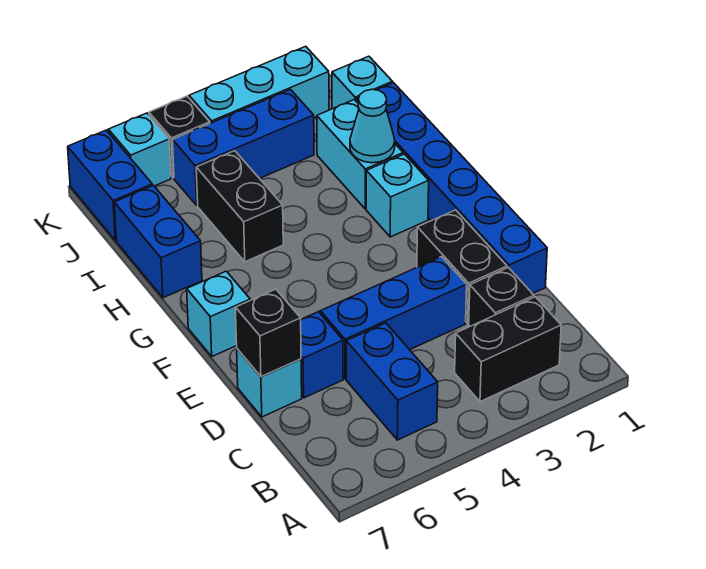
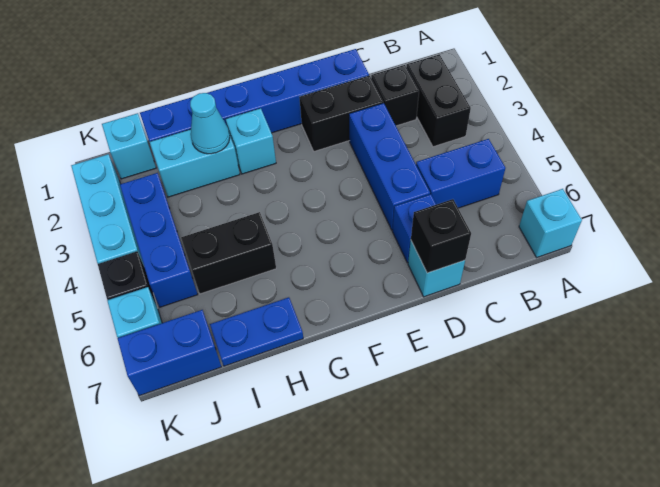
cyan brick F7 level 1 -> cyan brick A7 level 1
blue brick H7:I7 level 1 -> blue plate H7:I7 level 1

